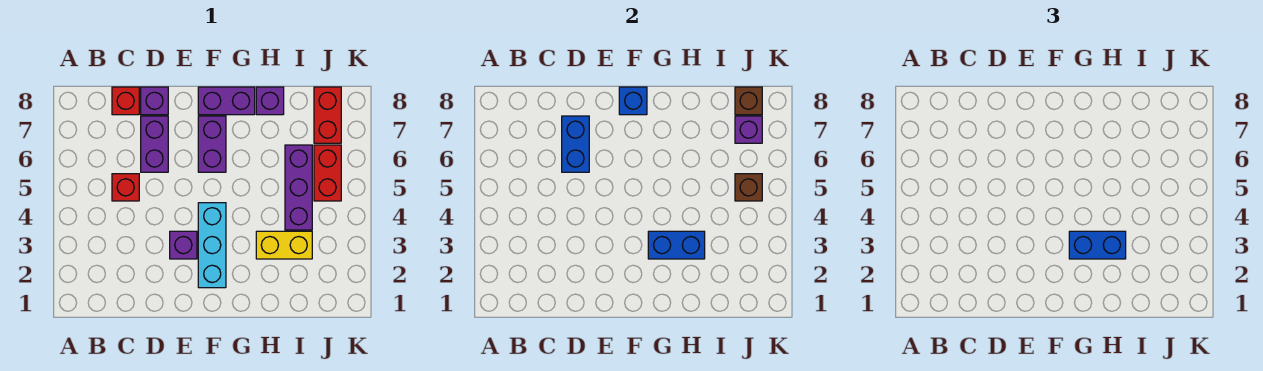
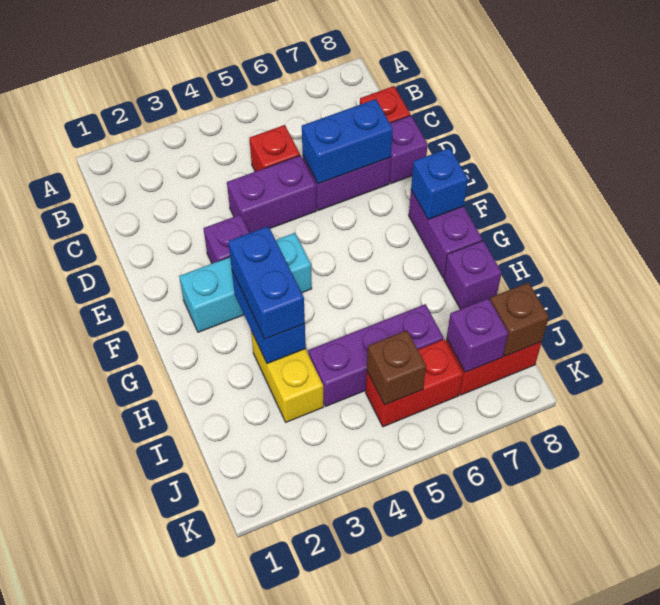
purple brick F6:F7 level 1 -> purple brick D4:D5 level 1

